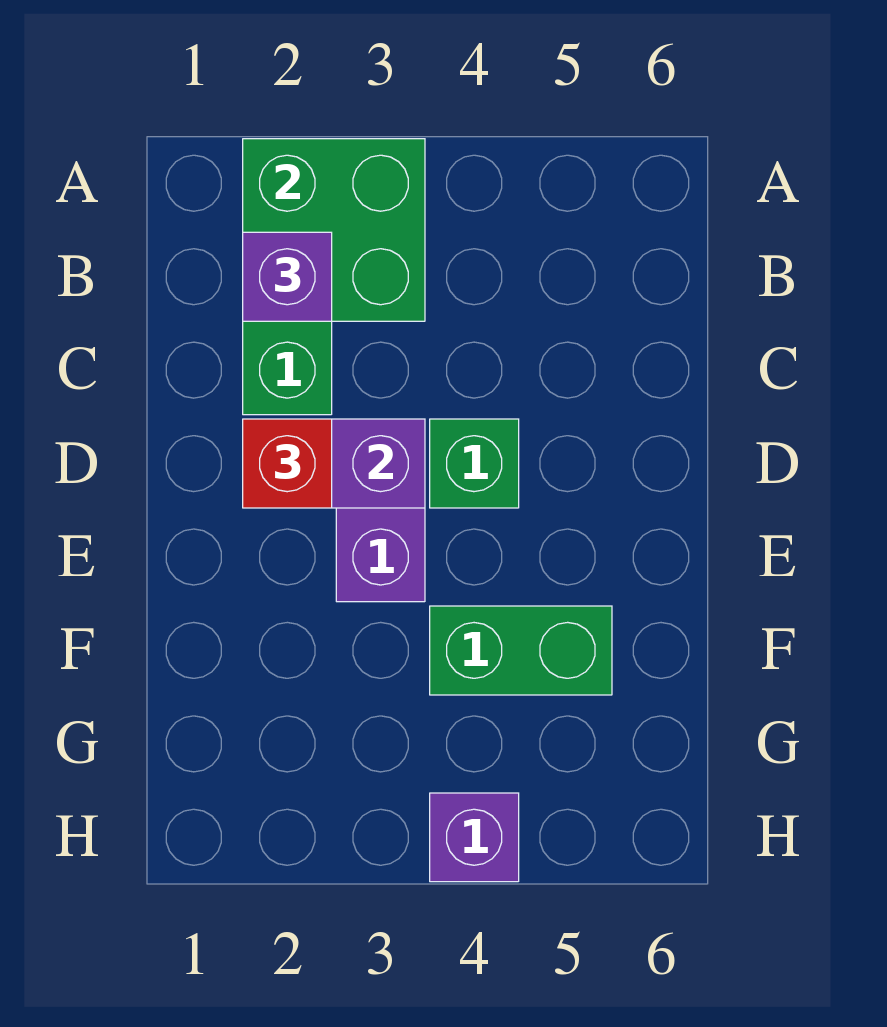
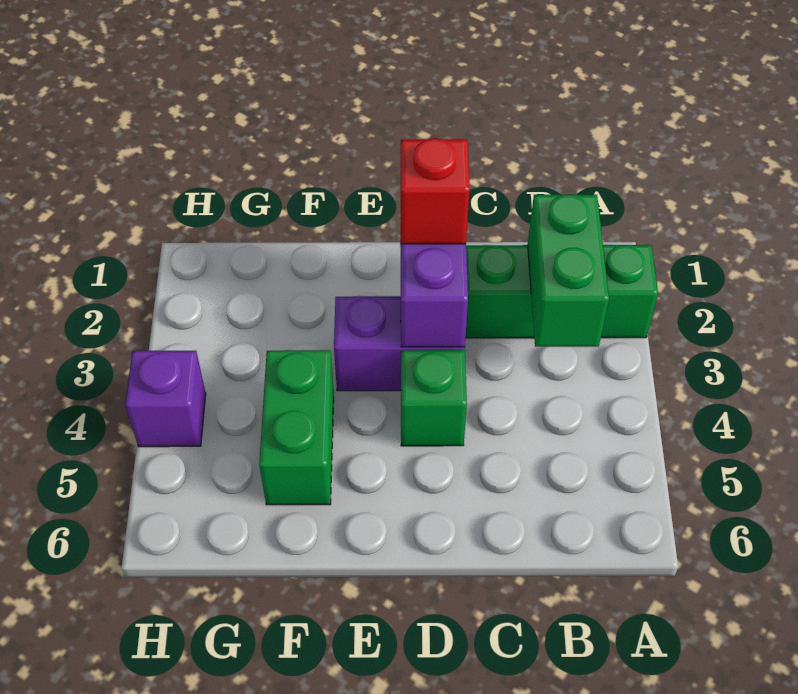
green brick A2:B3 level 2 -> green brick B2:B3 level 2
purple brick B2 level 3 -> none

